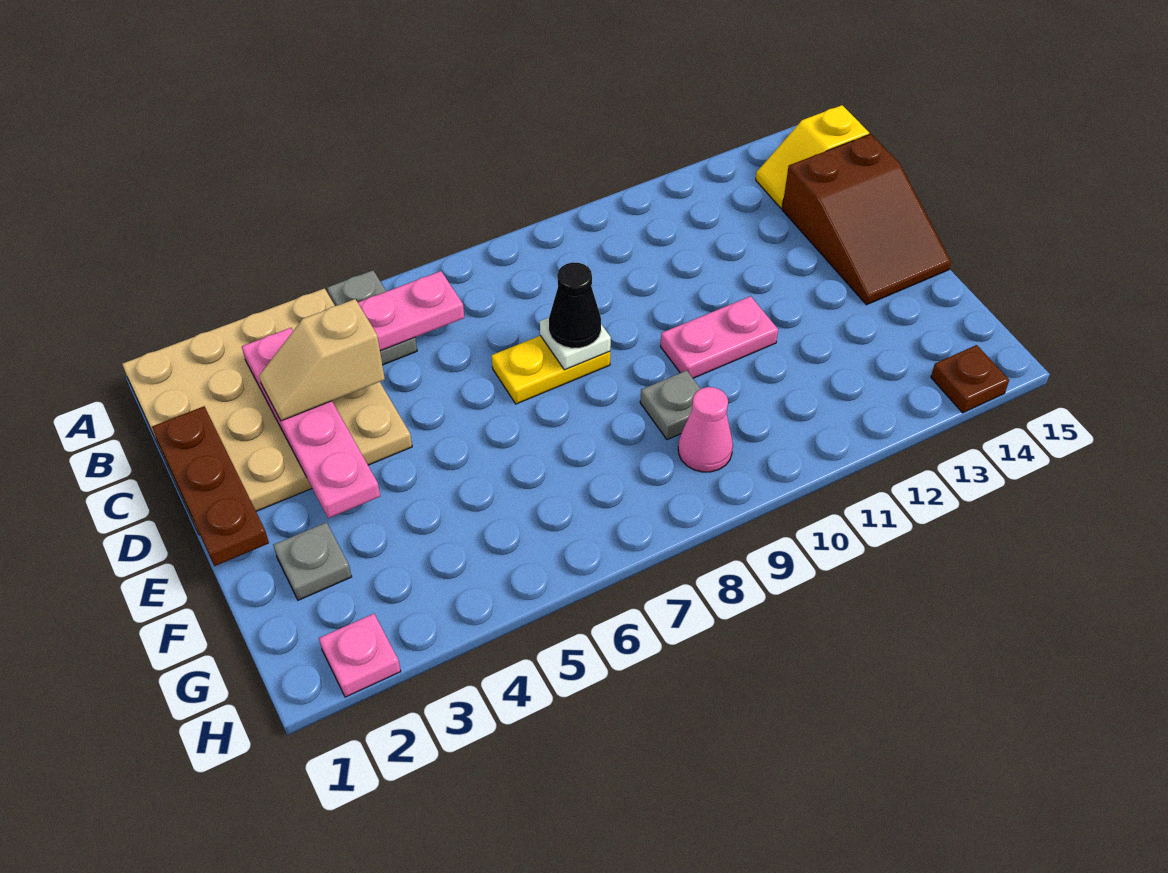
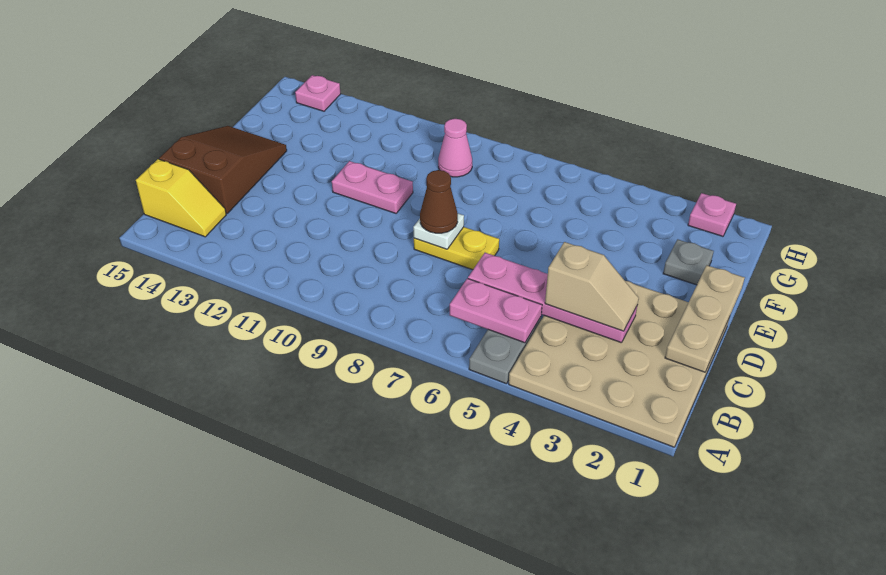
pink plate B3:E3 level 2 -> pink plate C3:C6 level 2
brown plate C1:E1 level 2 -> tan plate C1:E1 level 2
black cone D8 level 3 -> brown cone D8 level 3
grey plate F9 level 1 -> none
brown plate H14 level 1 -> pink plate H14 level 1

